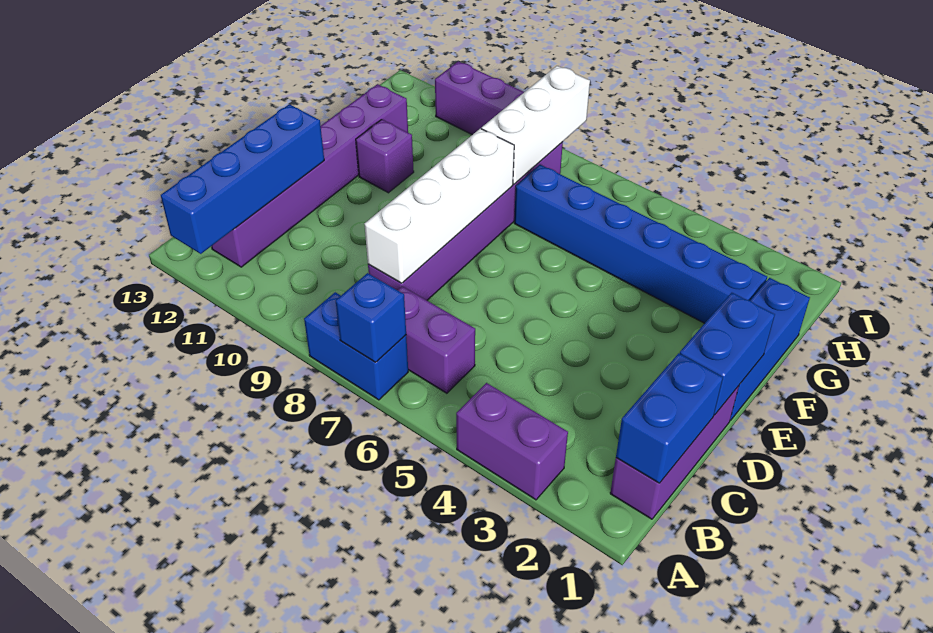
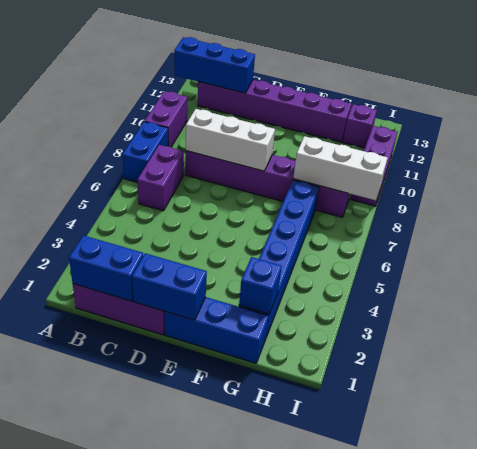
purple brick A3:A4 level 1 -> purple brick A9:A10 level 1
blue brick A7 level 2 -> blue brick G2 level 2
blue brick A12:D12 level 2 -> blue brick A12:C12 level 2
white brick C8:F8 level 2 -> white brick C8:E8 level 2
purple brick F11 level 1 -> purple brick H12 level 1

